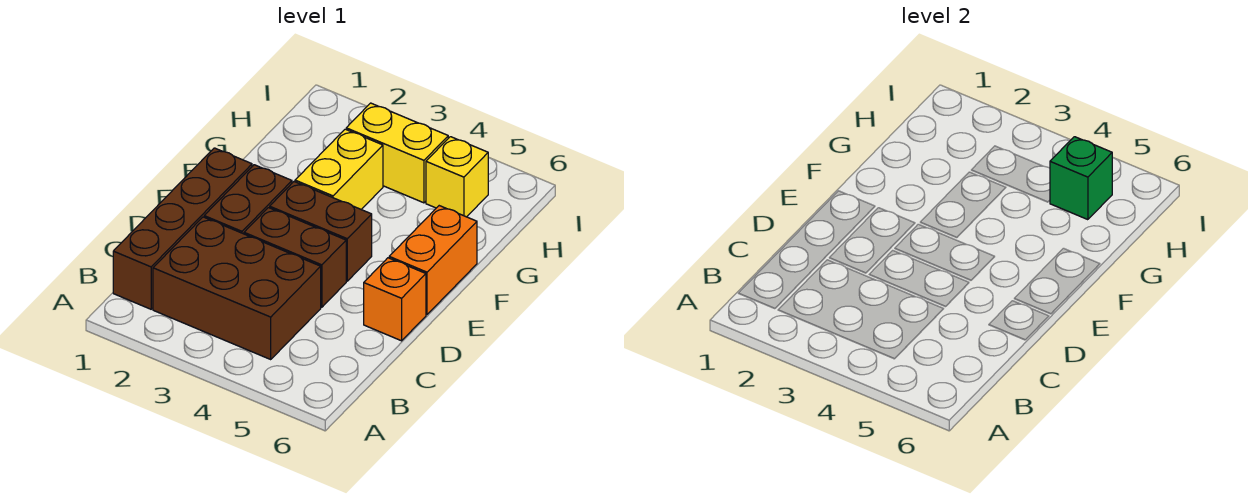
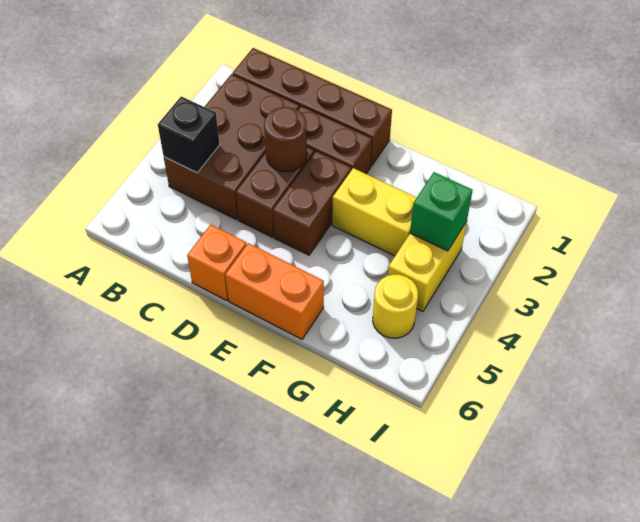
none -> black brick B4 level 2
none -> brown round brick D3 level 2
yellow brick H5 level 1 -> yellow round brick H5 level 1
green brick H5 level 2 -> green brick H3 level 2

